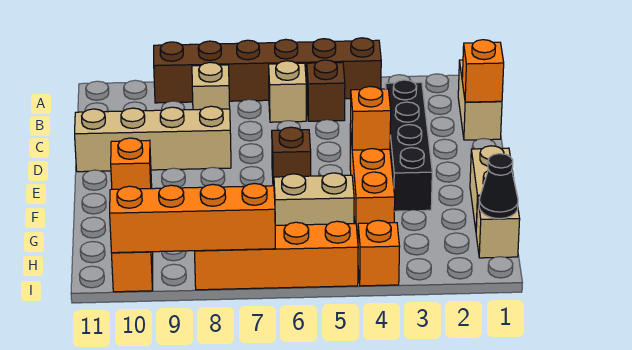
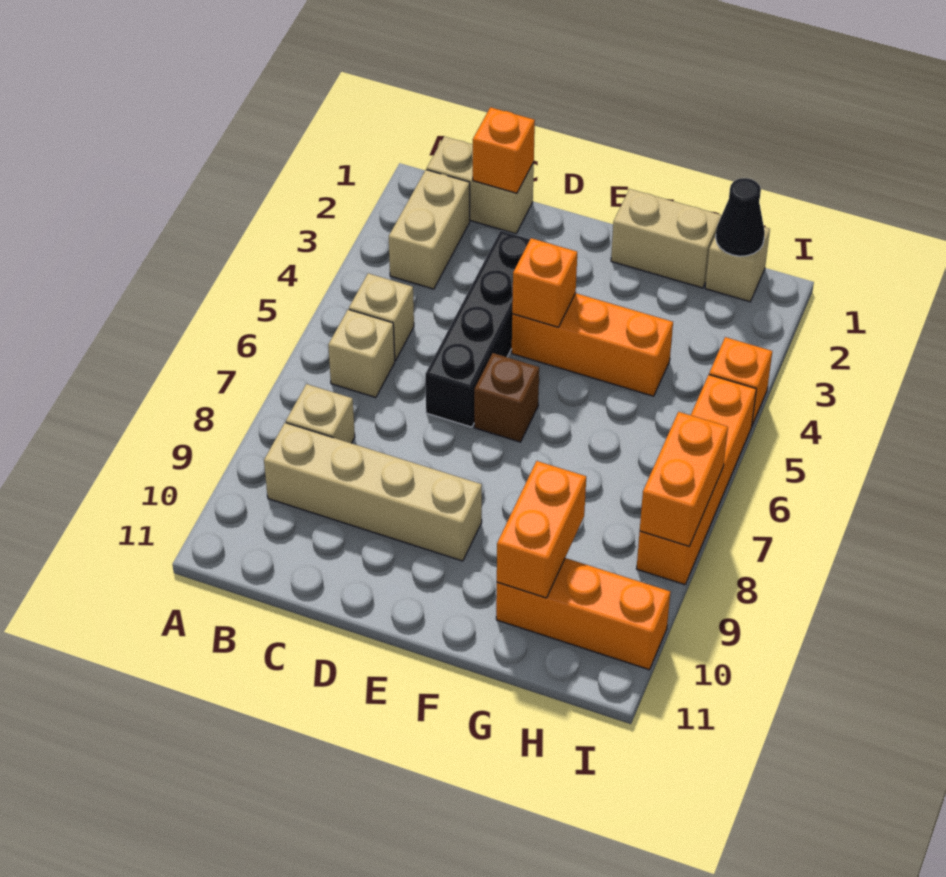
brown brick A4:A9 level 1 -> none
brown brick B5 level 1 -> tan brick B5 level 1
black brick C3:F3 level 1 -> black brick D3:D6 level 1
tan brick D8:D11 level 1 -> tan brick B9:E9 level 1
tan brick G5:G6 level 1 -> tan brick B2:B3 level 1
orange brick G10 level 2 -> orange brick G9:G10 level 2
orange brick I7:I10 level 2 -> orange brick I7:I8 level 2

